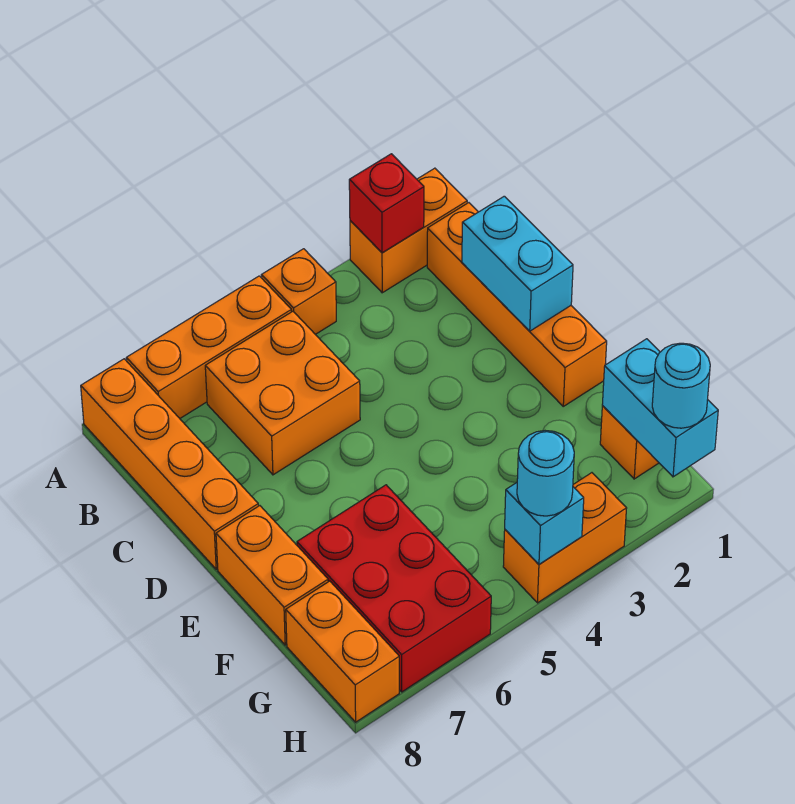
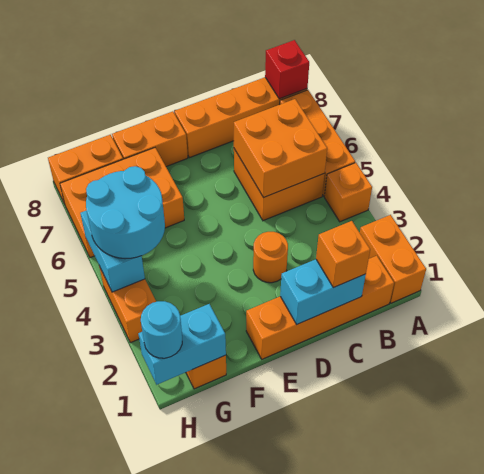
red brick A2 level 2 -> red brick A8 level 2
none -> orange brick B5:C6 level 2
none -> orange brick C1 level 3
none -> orange round brick D3 level 1
red brick F6:H7 level 1 -> orange brick F6:H7 level 1
cyan brick H4 level 2 -> cyan brick H4:H5 level 2
cyan round brick H4 level 3 -> cyan round brick G4:H5 level 3

